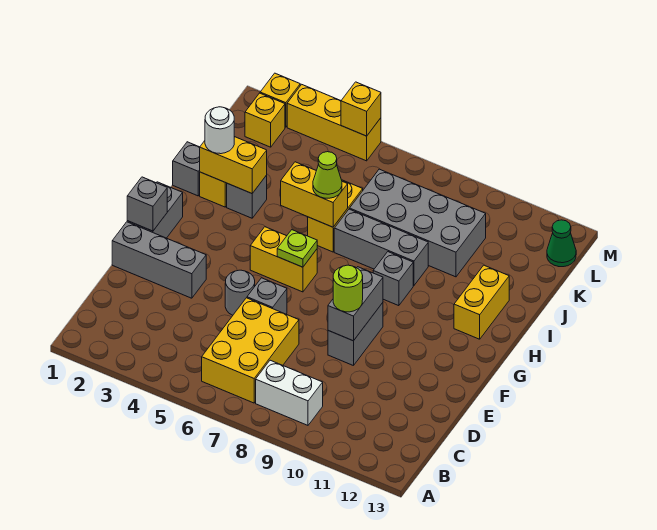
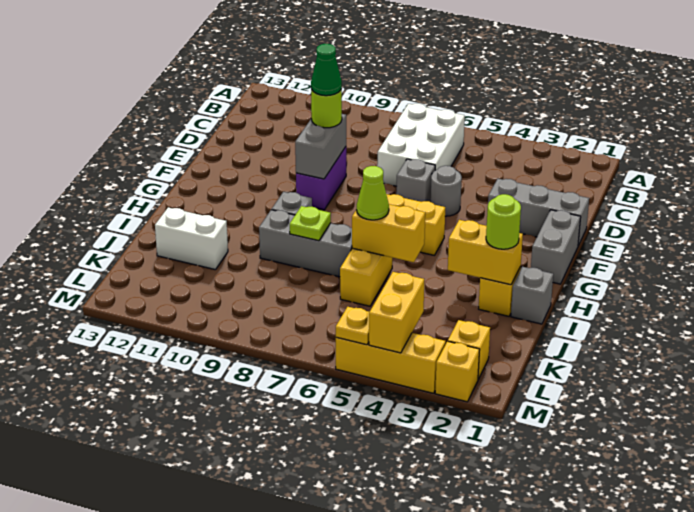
yellow brick B6:D7 level 1 -> white brick B6:D7 level 1
white brick B8:B9 level 1 -> white brick J11:J12 level 1
grey brick E9:F9 level 1 -> purple brick E9:F9 level 1
grey brick F1 level 2 -> none
lime plate G6 level 2 -> lime plate I8 level 2
yellow brick H12:I12 level 1 -> yellow brick L4:M4 level 2
white round brick I2 level 3 -> lime round brick I2 level 3
grey brick I3 level 1 -> none
grey brick J7:K10 level 1 -> none
green cone L13 level 1 -> green cone E9 level 4
yellow brick M5 level 2 -> yellow plate M5 level 2

